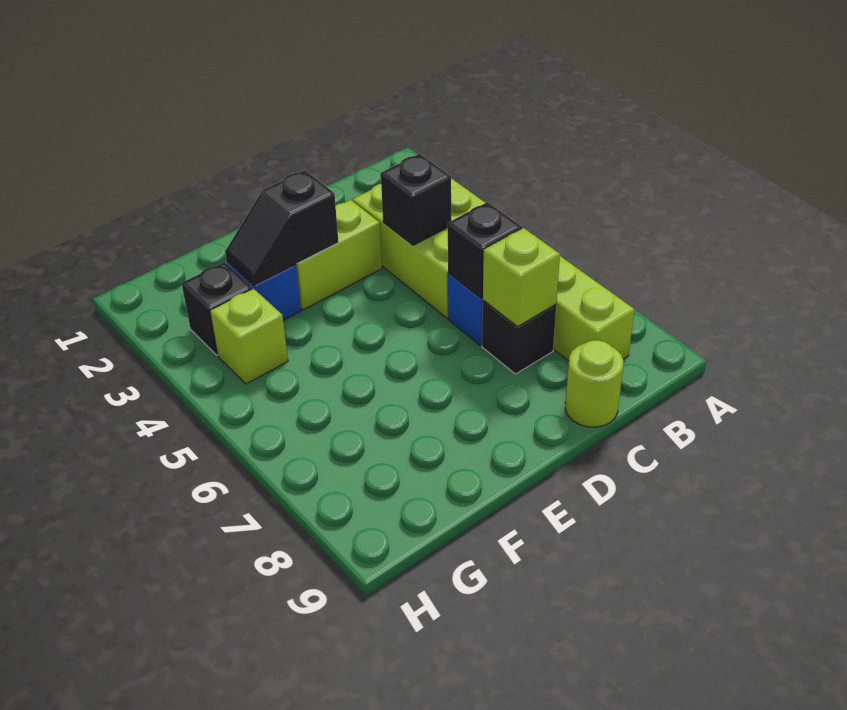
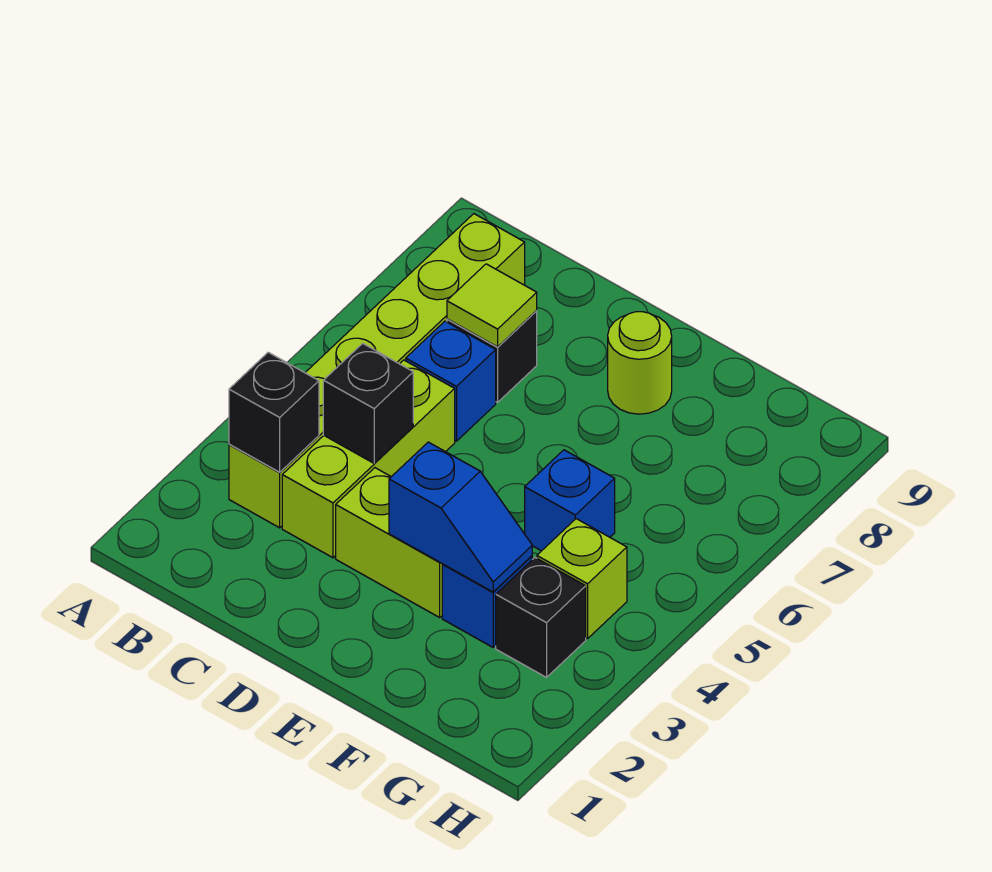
black brick C6 level 2 -> black brick B3 level 2
lime brick C7 level 2 -> lime tile C7 level 2
lime round brick C9 level 1 -> lime round brick E8 level 1
black slope E3:F3 level 2 top E -> blue slope E3:F3 level 2 top E
none -> blue brick F5 level 1

